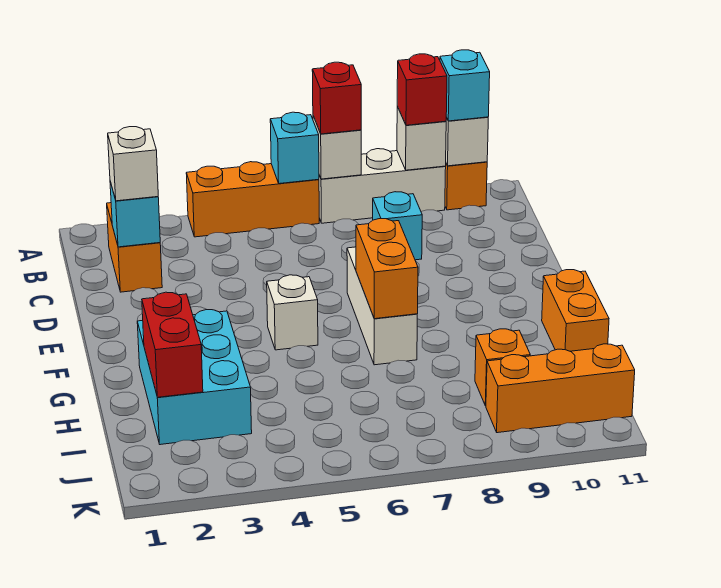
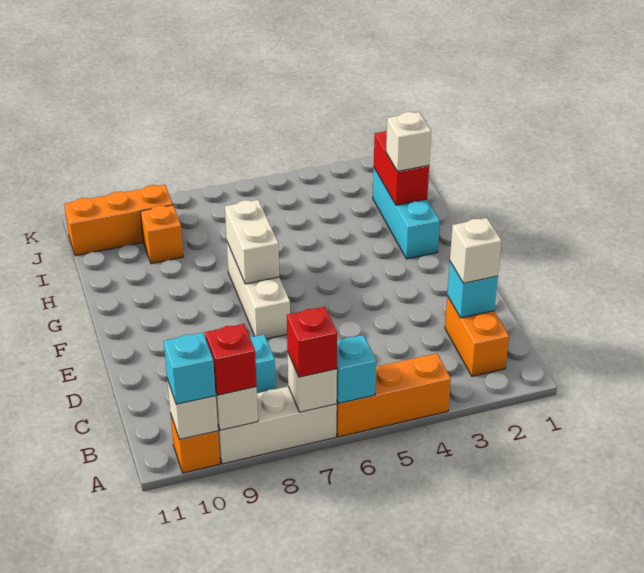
white brick F5 level 1 -> white brick H2 level 3
orange brick F7:G7 level 2 -> white brick F7:G7 level 2
cyan brick G2:I3 level 1 -> cyan brick G2:I2 level 1
orange brick G11:H11 level 1 -> none

